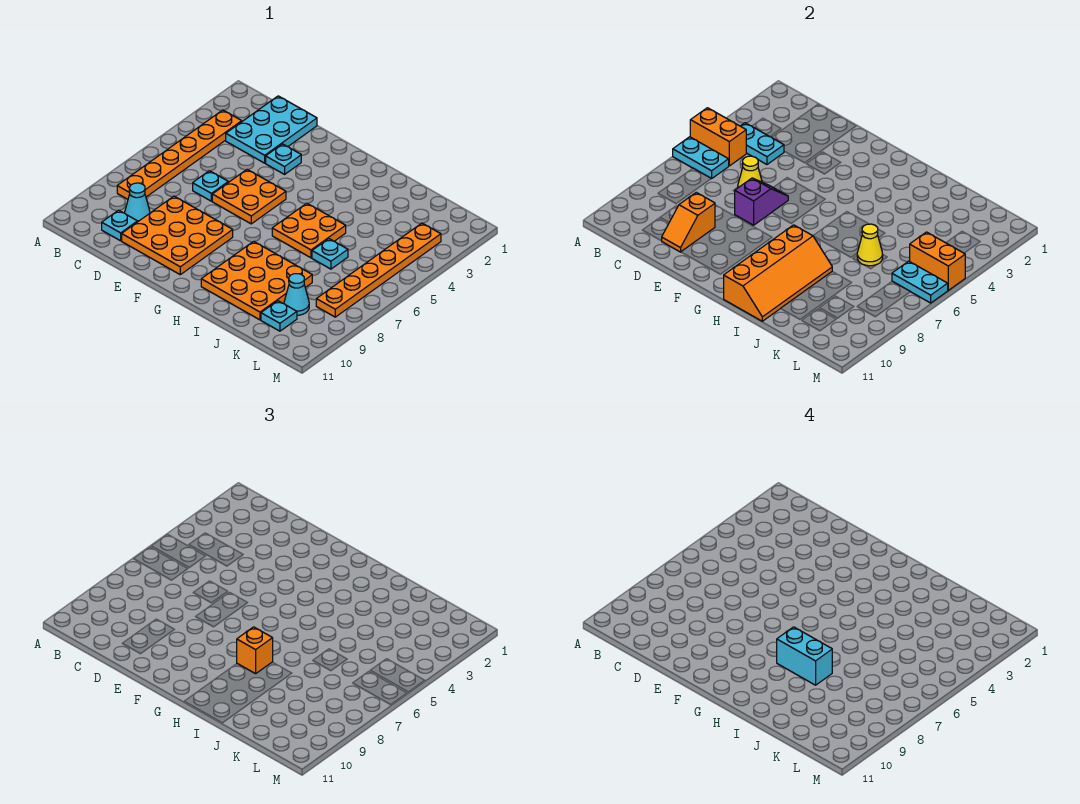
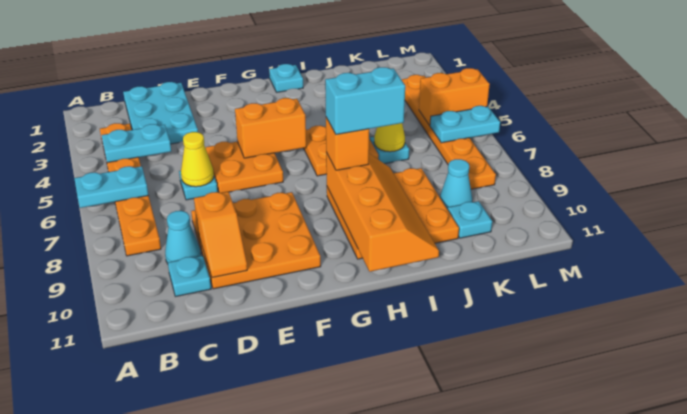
orange brick A5:B5 level 2 -> orange brick F5:G5 level 2
cyan plate E3 level 1 -> cyan plate H1 level 1
purple slope E6:E7 level 2 top 7 -> none

